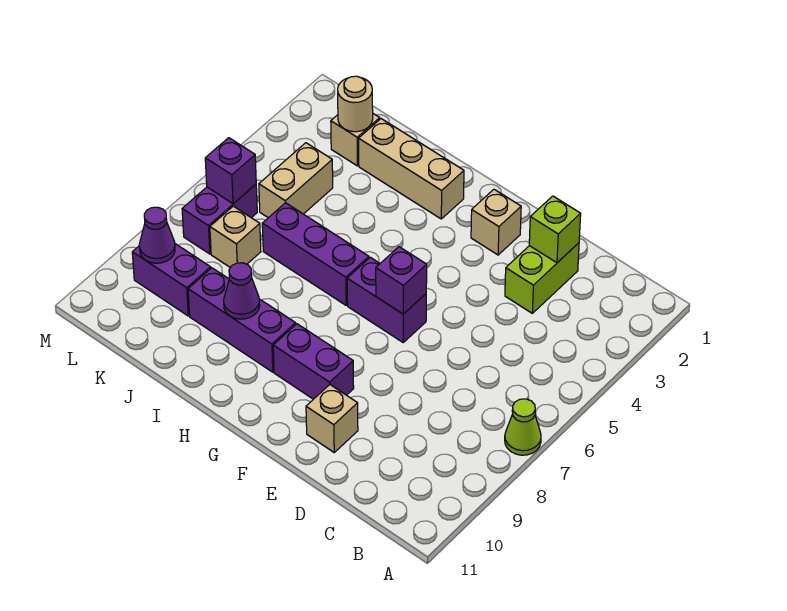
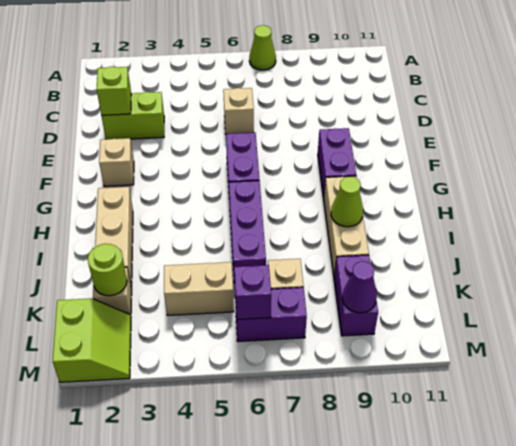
tan brick E10 level 1 -> tan brick D6 level 1
purple brick F6 level 2 -> none
purple brick H9:J9 level 1 -> tan brick H9:J9 level 1
purple cone I9 level 2 -> lime cone I9 level 2
tan round brick K2 level 2 -> lime round brick K2 level 2
none -> lime slope L1:M2 level 1 top 1

